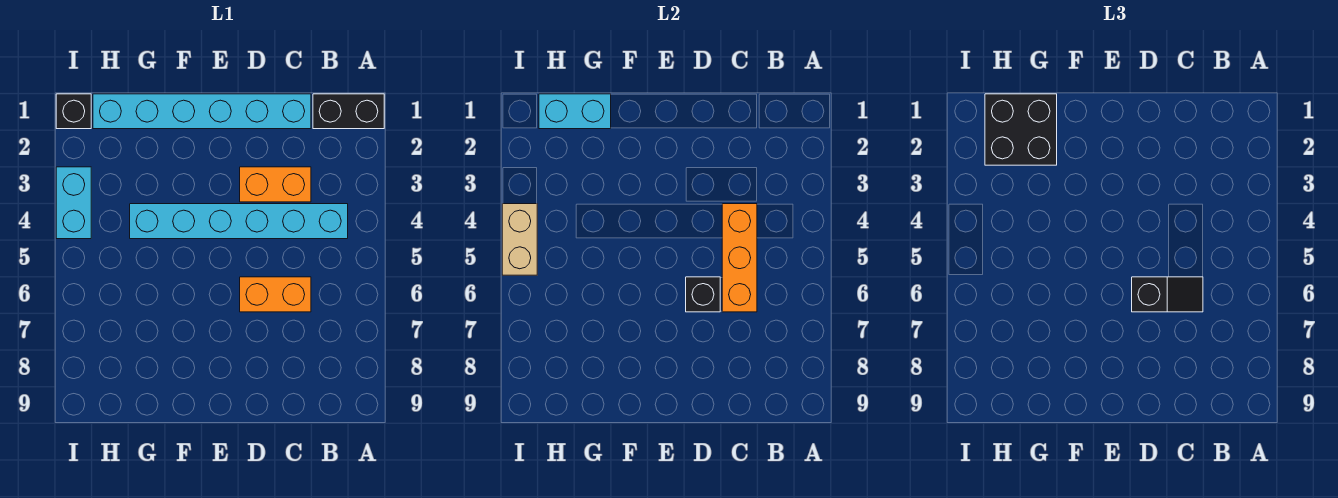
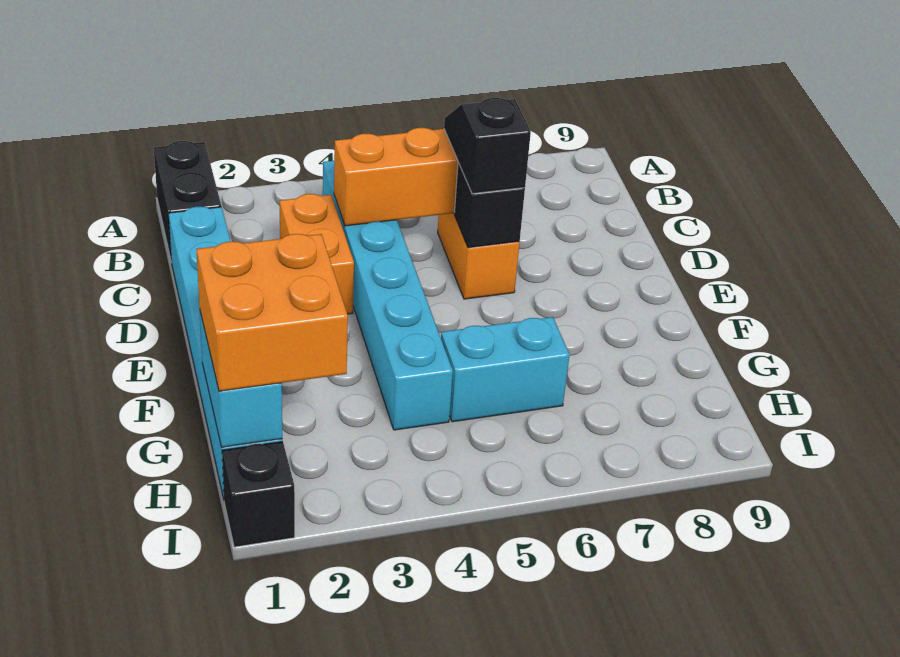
black brick G1:H2 level 3 -> orange brick G1:H2 level 3
cyan brick I3:I4 level 1 -> cyan brick G5:G6 level 1
tan brick I4:I5 level 2 -> none

